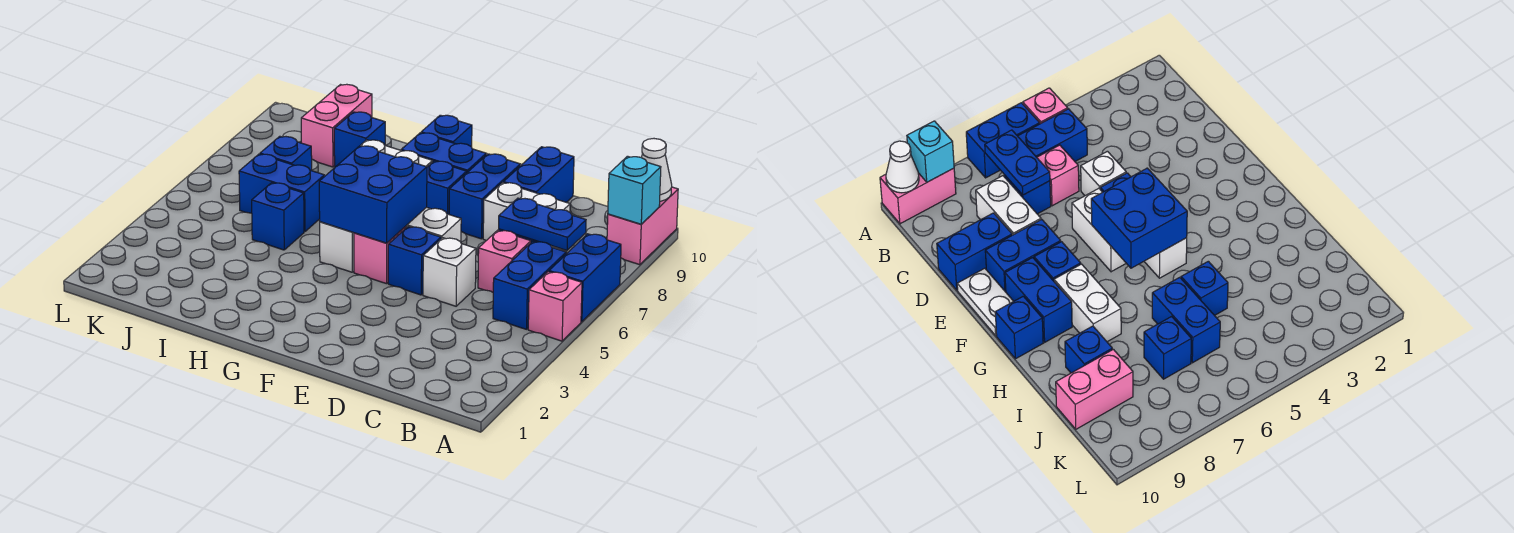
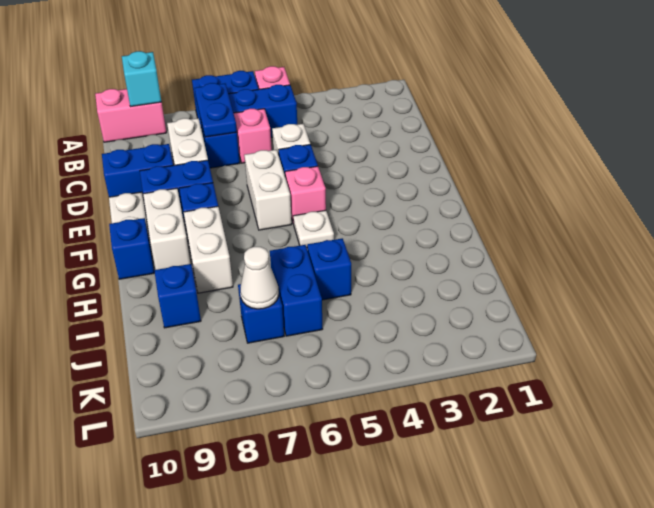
white cone A10 level 2 -> white cone J7 level 2
blue brick F5:G6 level 2 -> none
blue brick F9:G9 level 1 -> white brick F9:G9 level 1
white brick G5 level 1 -> white plate G5 level 1
pink brick J9:J10 level 1 -> none

